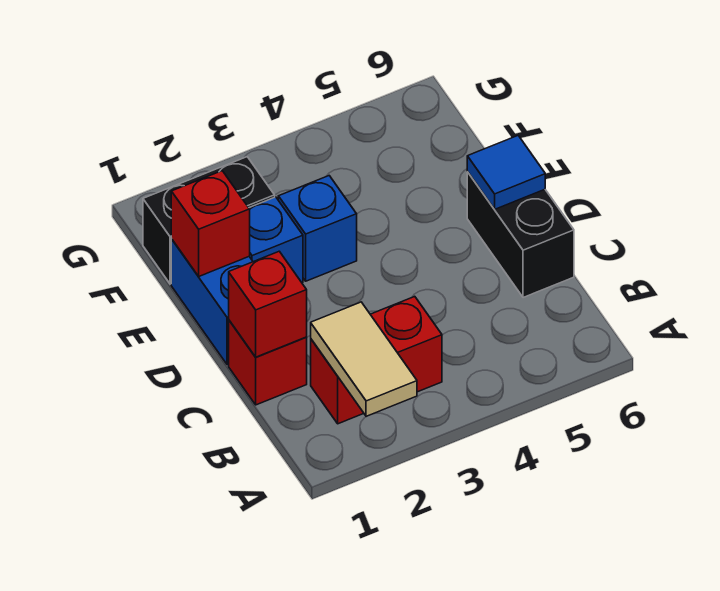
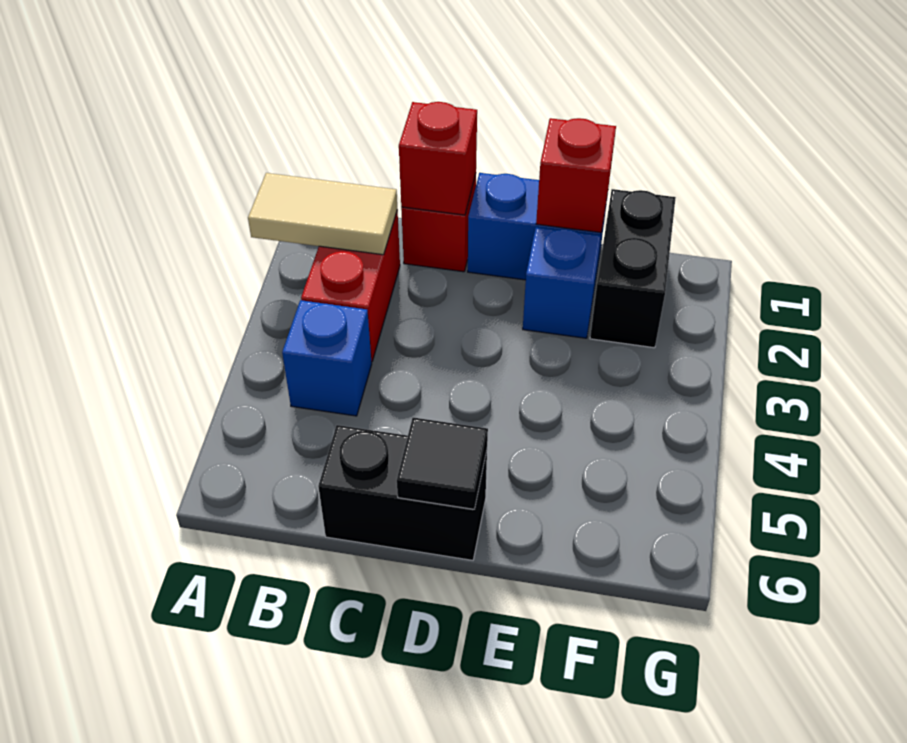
blue tile D6 level 2 -> black tile D6 level 2
blue brick E3 level 1 -> blue brick B4 level 1

